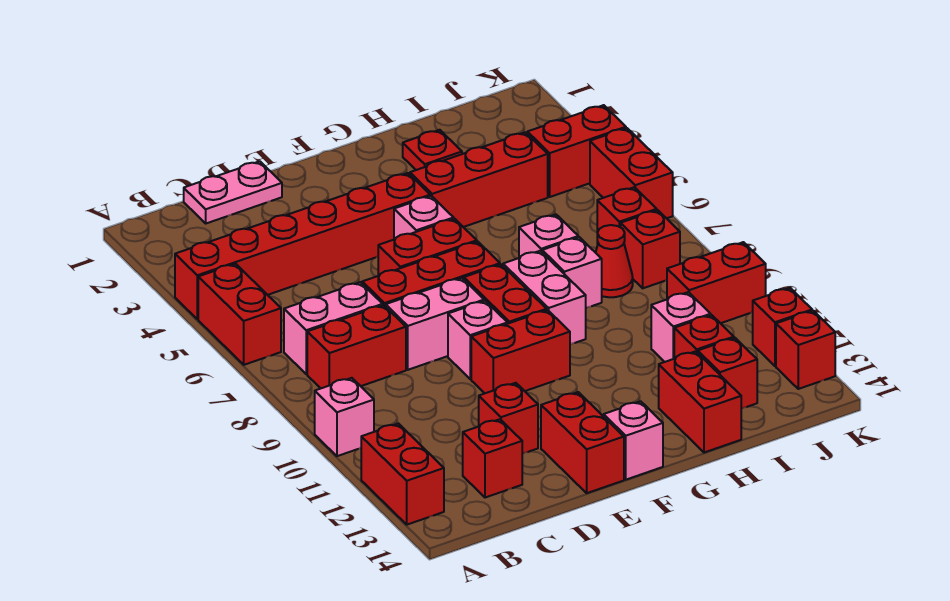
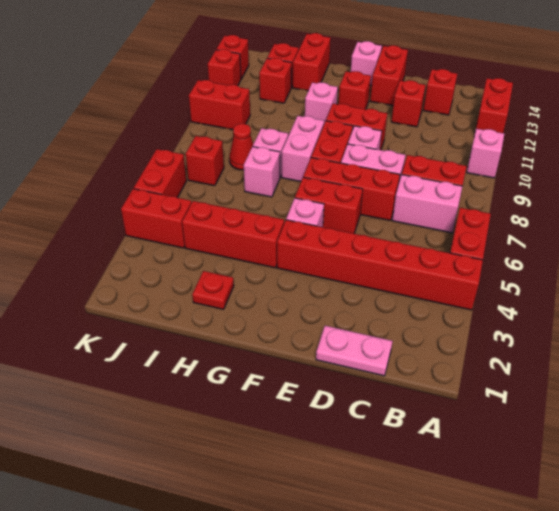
pink brick I11 level 1 -> pink brick G11 level 1
red brick J8 level 1 -> red brick F12 level 1

